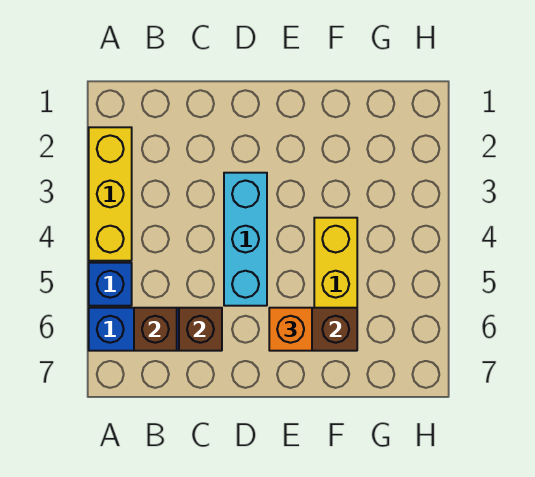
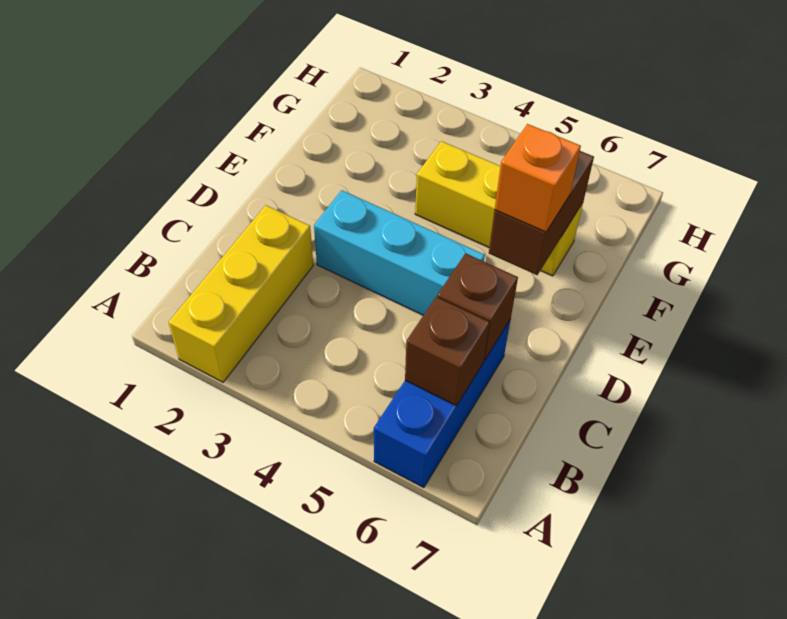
yellow brick A2:A4 level 1 -> yellow brick A2:C2 level 1
blue brick A5 level 1 -> none

